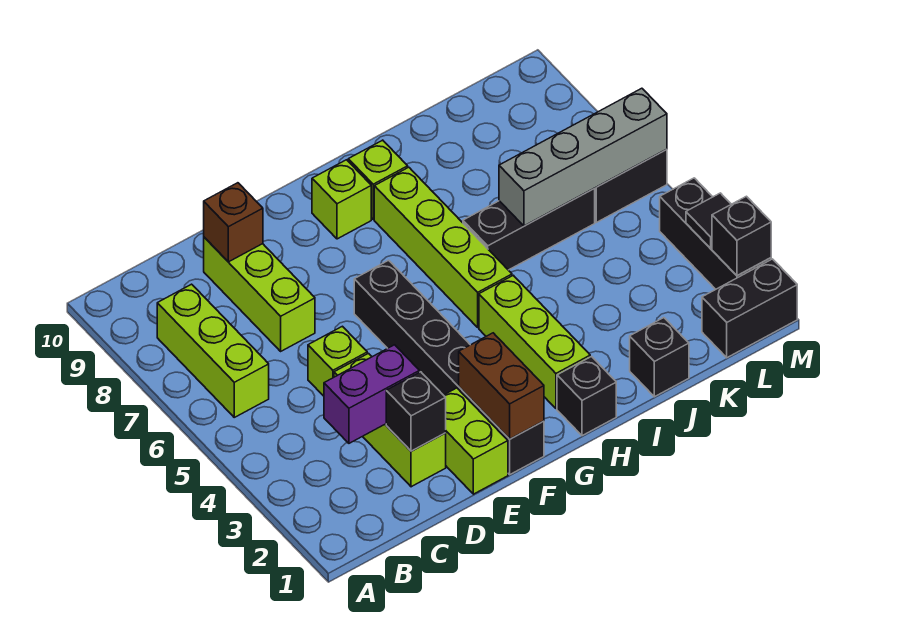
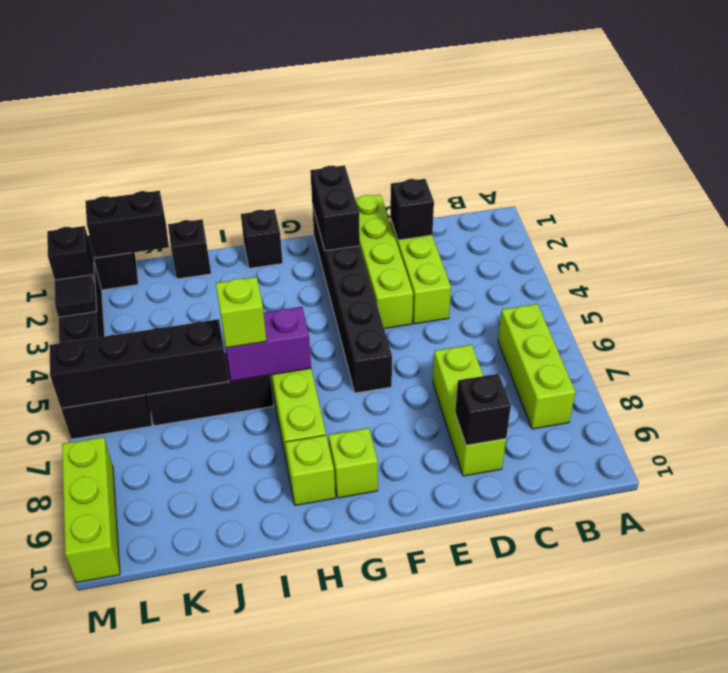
purple brick C3:D3 level 2 -> purple brick H6:I6 level 2
lime brick D5 level 1 -> lime brick I6 level 3
brown brick D9 level 2 -> black brick D9 level 2
lime brick E1:E2 level 1 -> lime brick E1:E4 level 1
brown brick F1:F2 level 2 -> black brick F1:F2 level 2
lime brick H2:H4 level 1 -> lime brick M8:M10 level 1
grey brick J6:M6 level 2 -> black brick J6:M6 level 2
none -> black brick K1:L1 level 2

